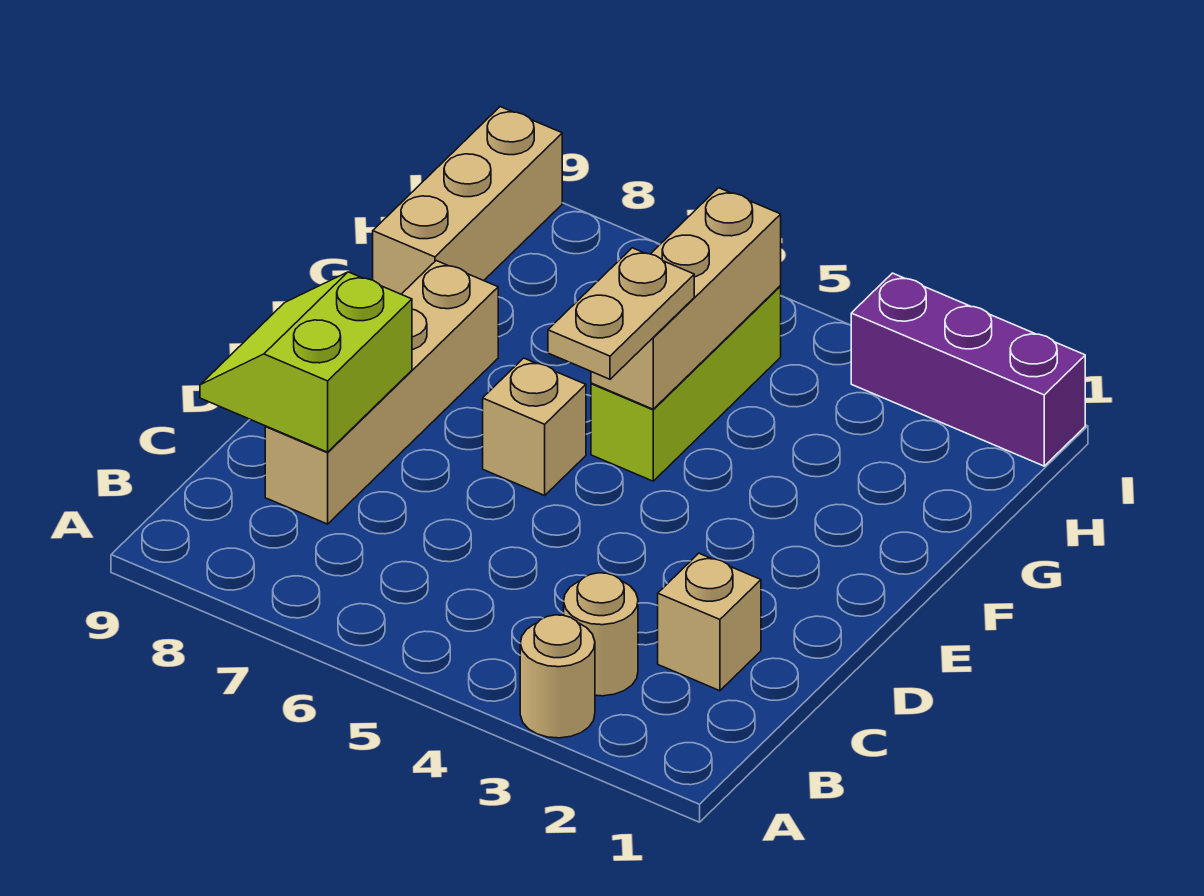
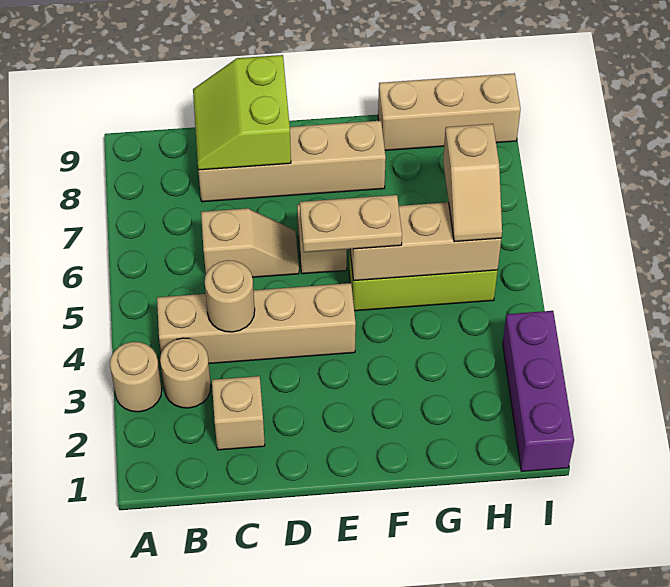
none -> tan brick B4:E4 level 1
none -> tan round brick C4 level 2
none -> tan slope C6:D6 level 1 top C
lime slope C8:D9 level 2 top 8 -> lime slope C8:D9 level 2 top D
none -> tan slope H5:H6 level 3 top 6

